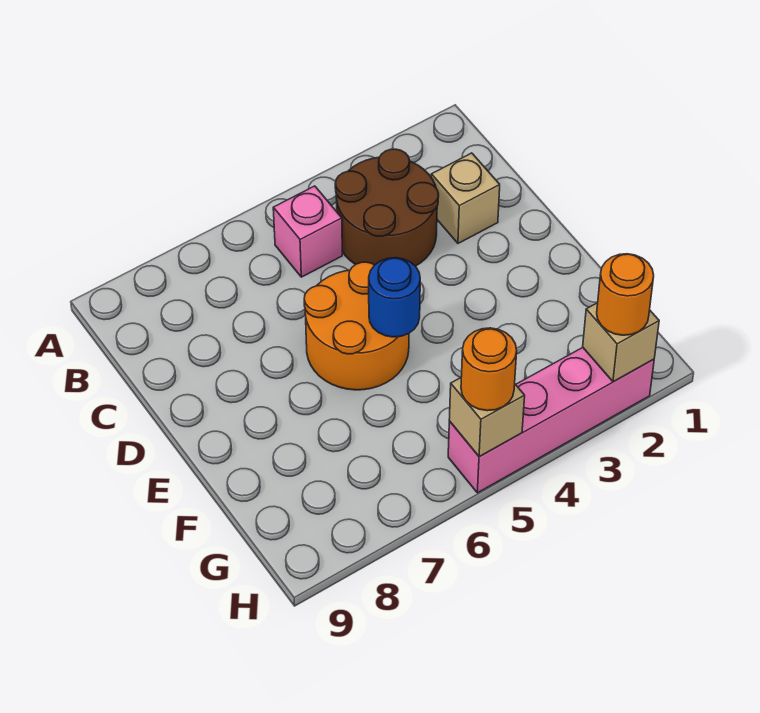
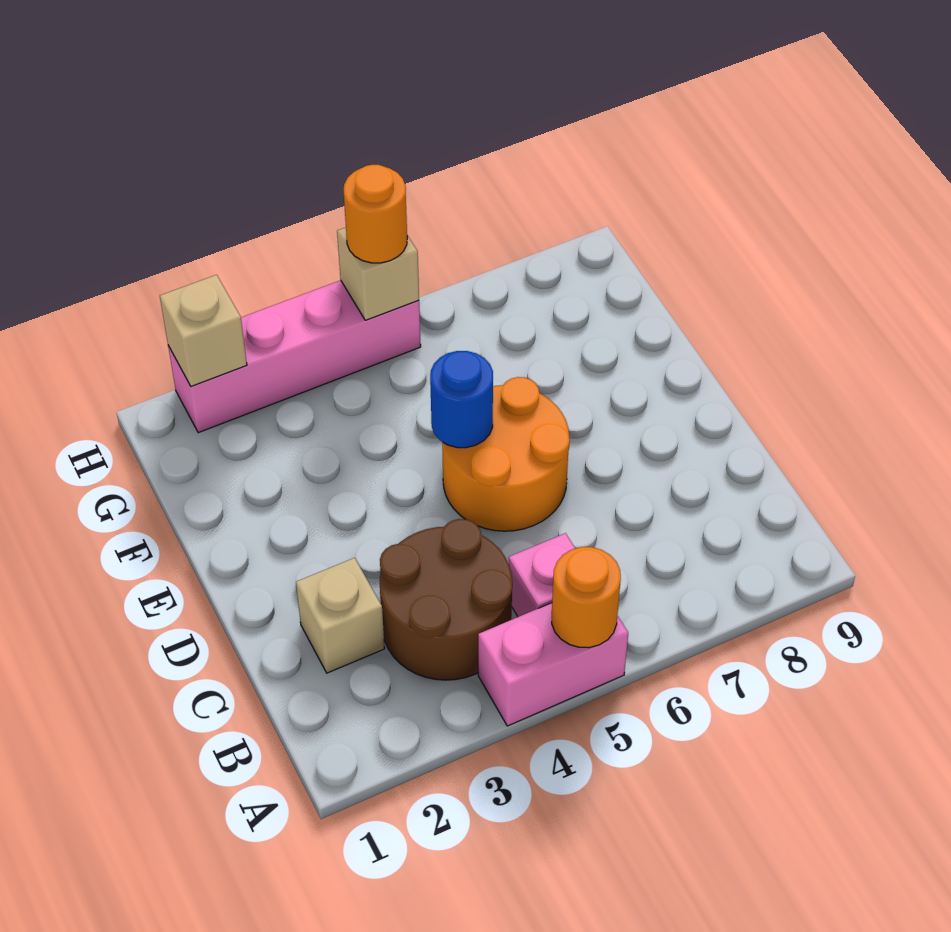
none -> pink brick A4:A5 level 1
orange round brick H2 level 3 -> orange round brick A5 level 2

